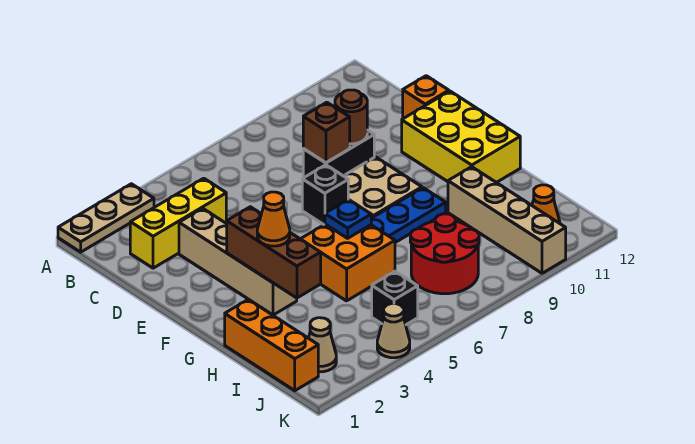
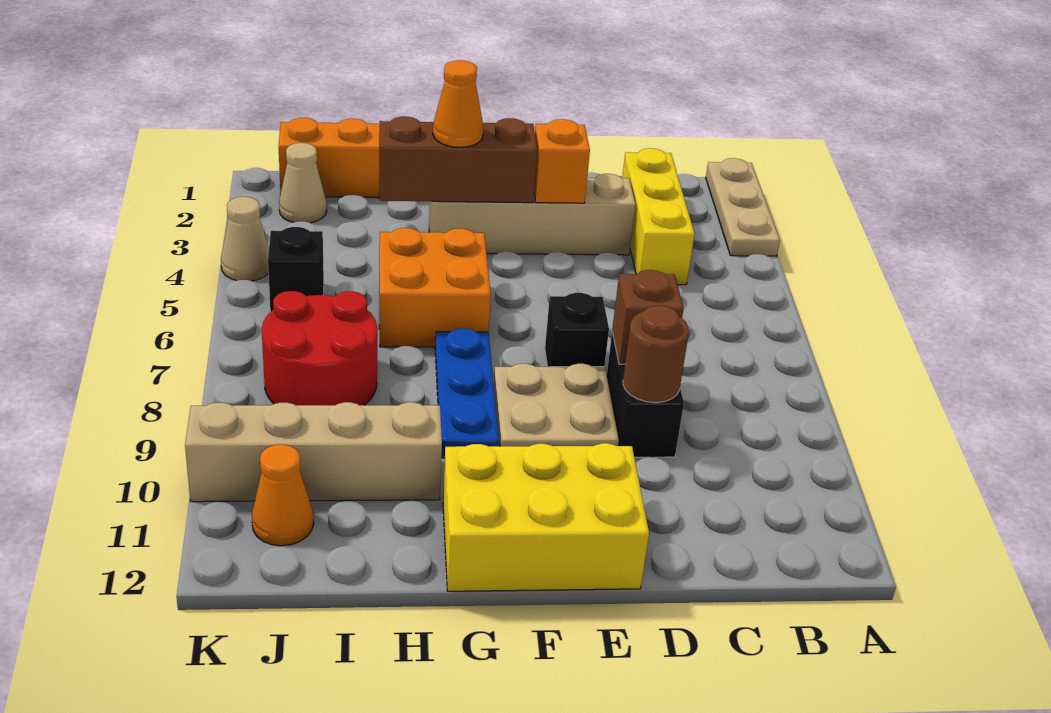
orange brick D12 level 1 -> orange brick E3 level 2
blue plate G6 level 2 -> none

